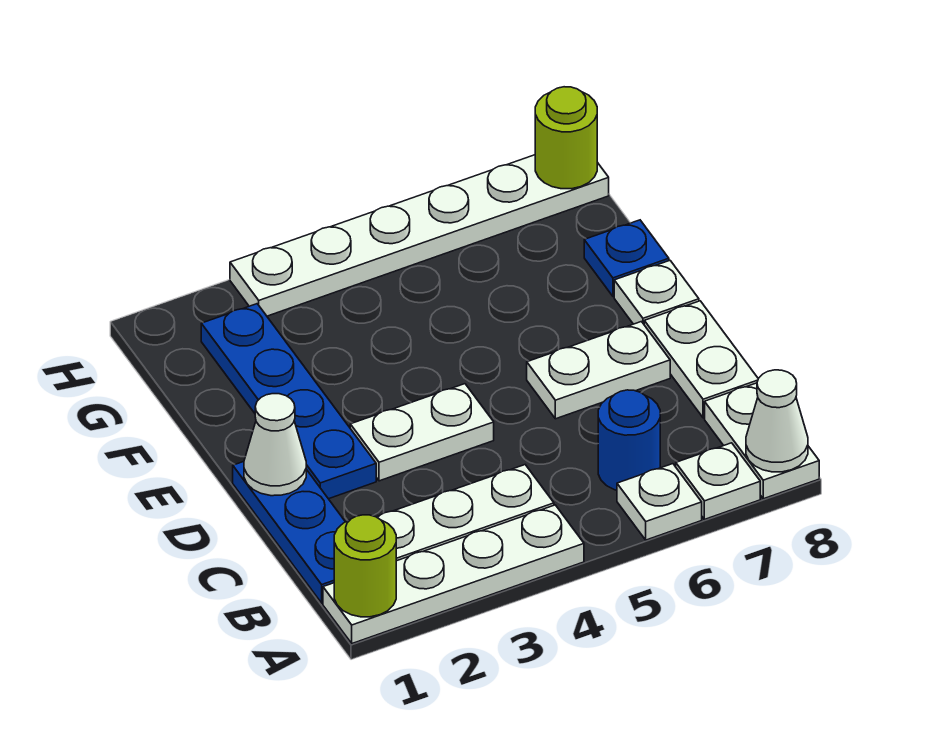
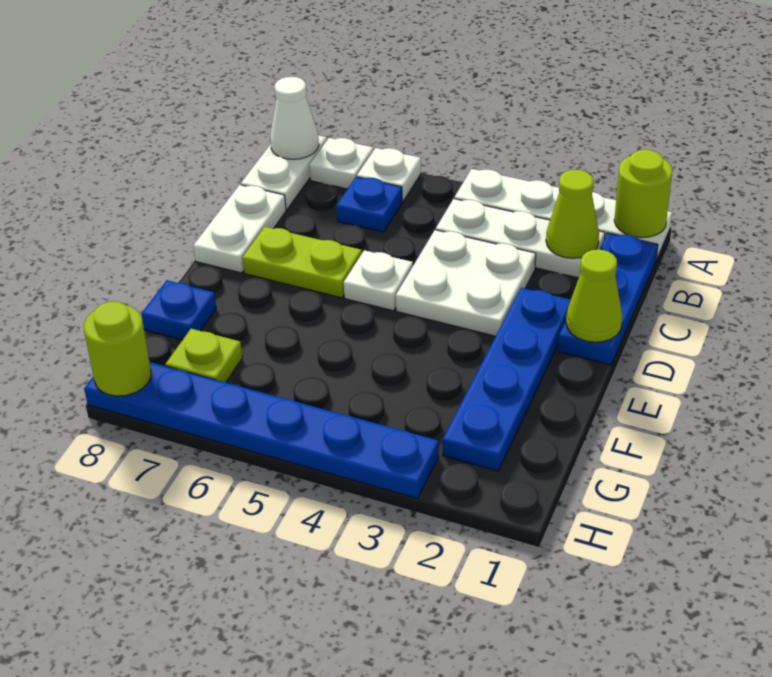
none -> lime cone B2 level 2
blue round brick B6 level 1 -> blue plate B6 level 1
white cone D1 level 2 -> lime cone D1 level 2
white plate D3:D4 level 1 -> white plate C3:D4 level 1
white plate D6:D7 level 1 -> lime plate D6:D7 level 1
white plate E8 level 1 -> white plate D5 level 1
none -> lime plate G7 level 1
white plate H3:H8 level 1 -> blue plate H3:H8 level 1

